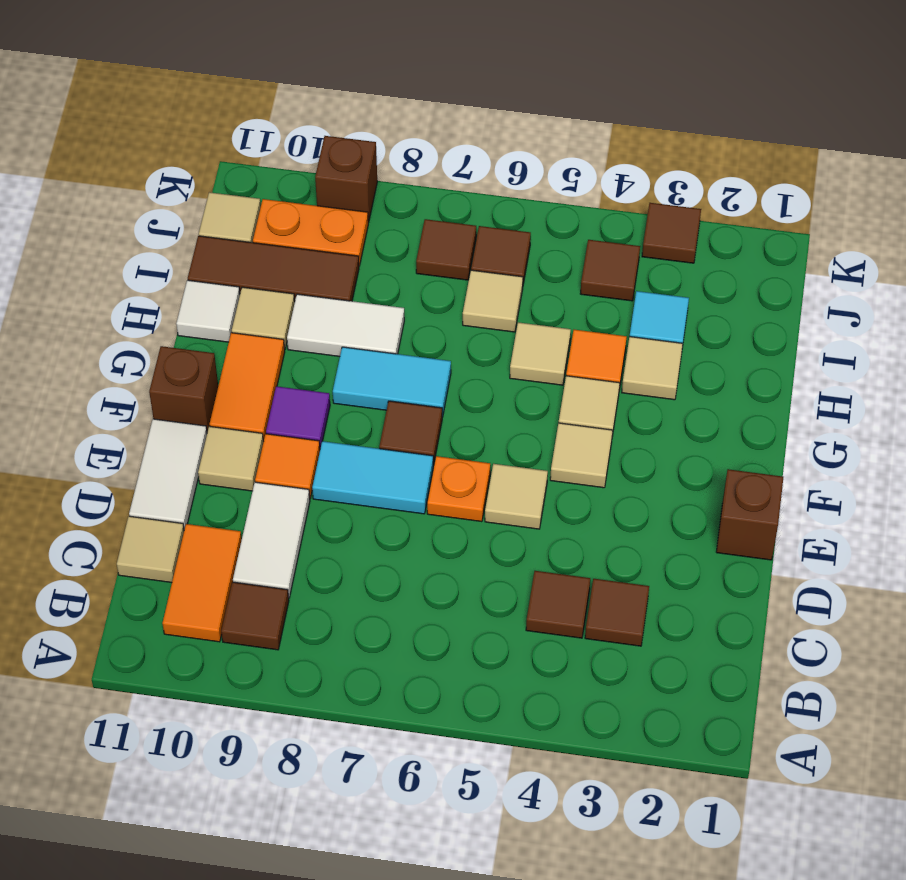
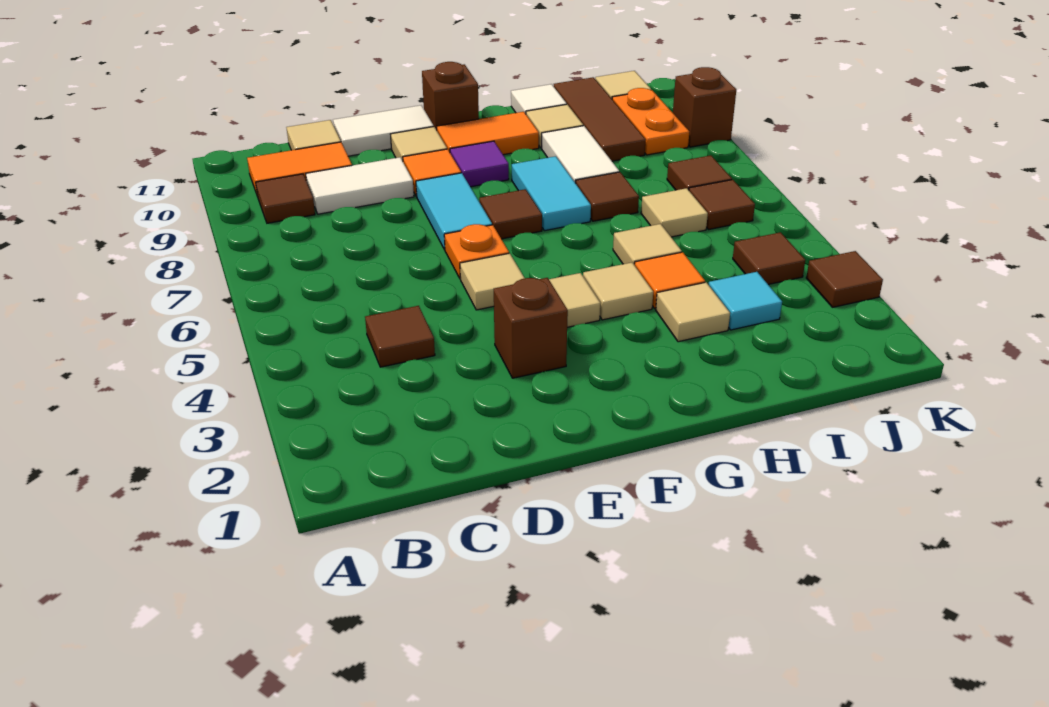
brown tile C3 level 1 -> brown tile H7 level 1
brown brick E1 level 1 -> brown brick E3 level 1

